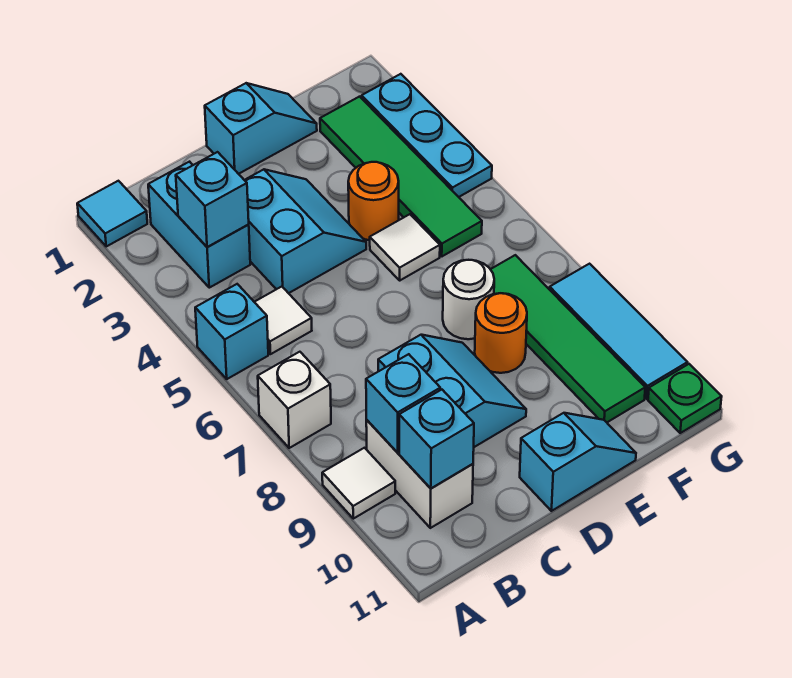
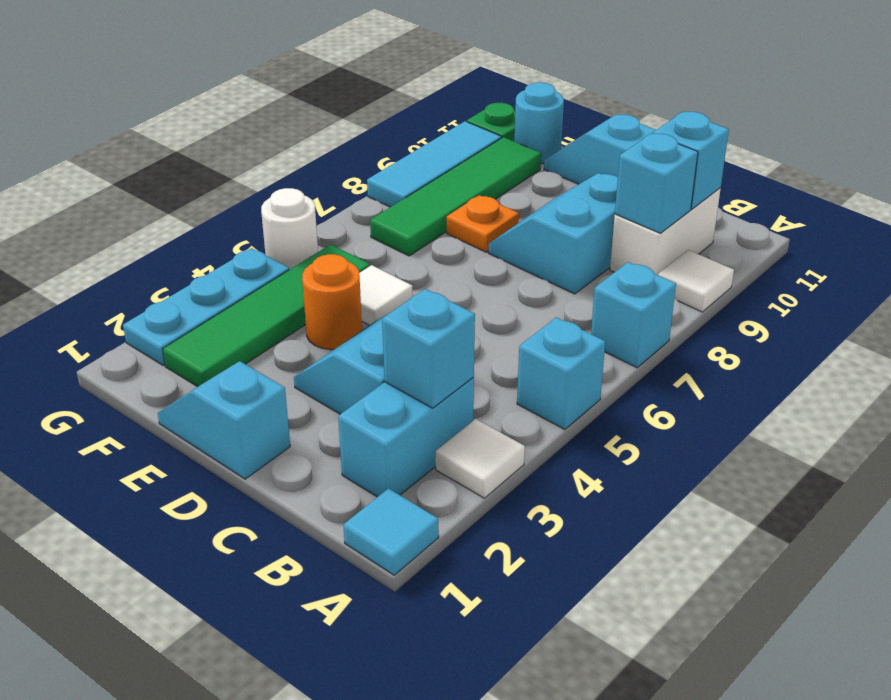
white brick A7 level 1 -> cyan brick A7 level 1
white tile B5 level 1 -> white tile A3 level 1
white round brick E7 level 1 -> white round brick G5 level 1
orange round brick E8 level 1 -> orange plate E8 level 1
none -> cyan round brick F11 level 1

